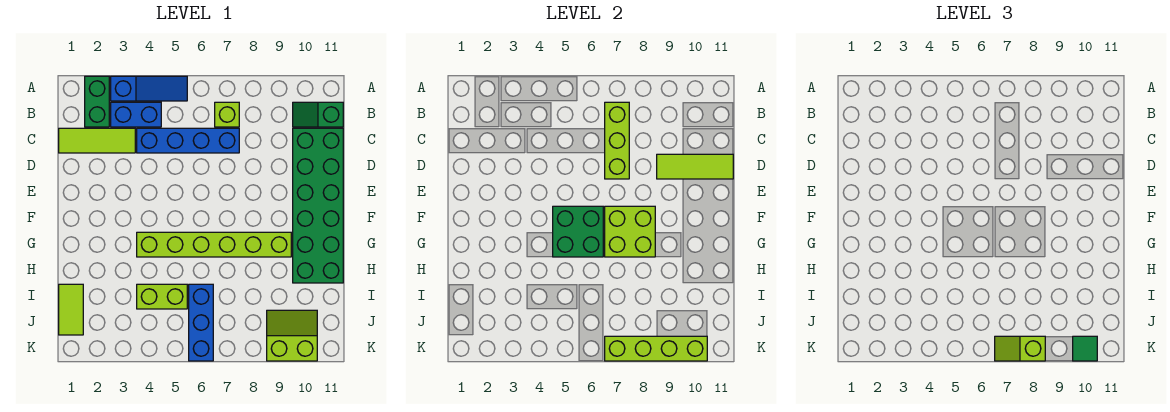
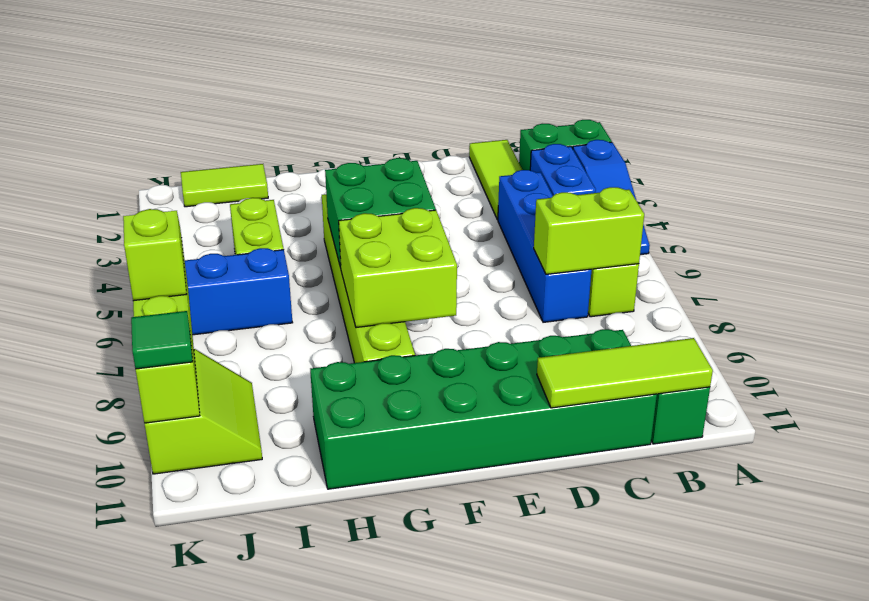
lime brick B7:D7 level 2 -> lime brick B7:C7 level 2
lime tile D9:D11 level 2 -> lime tile B11:D11 level 2

